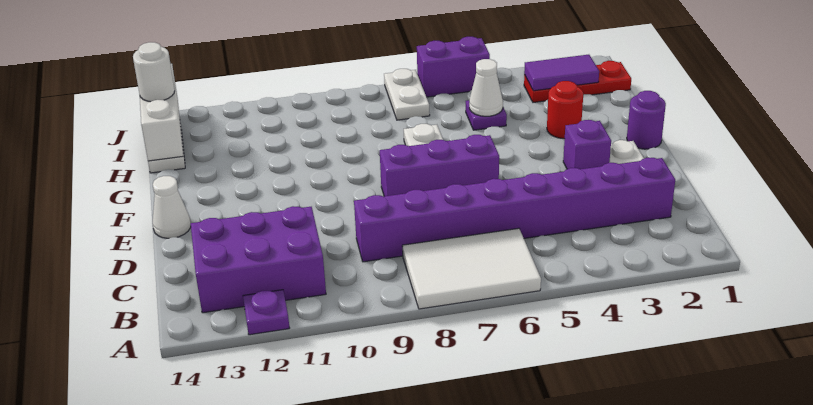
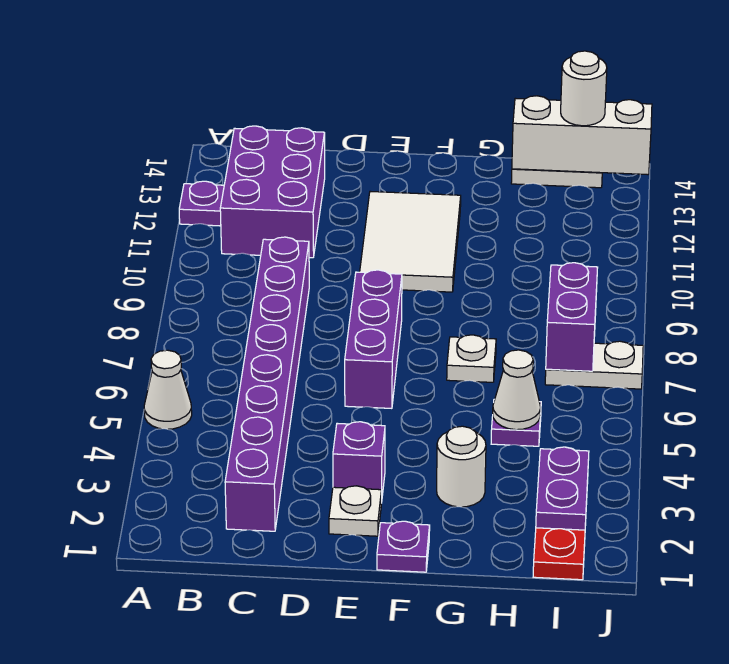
white tile A6:B8 level 1 -> white tile E10:F12 level 1
white cone E14 level 1 -> white cone A5 level 1
purple round brick F1 level 1 -> purple plate F1 level 1
red round brick G3 level 1 -> white round brick G3 level 1
purple tile I2:I3 level 2 -> purple plate I2:I3 level 2
purple brick J5:J6 level 1 -> purple brick I7:I8 level 2

